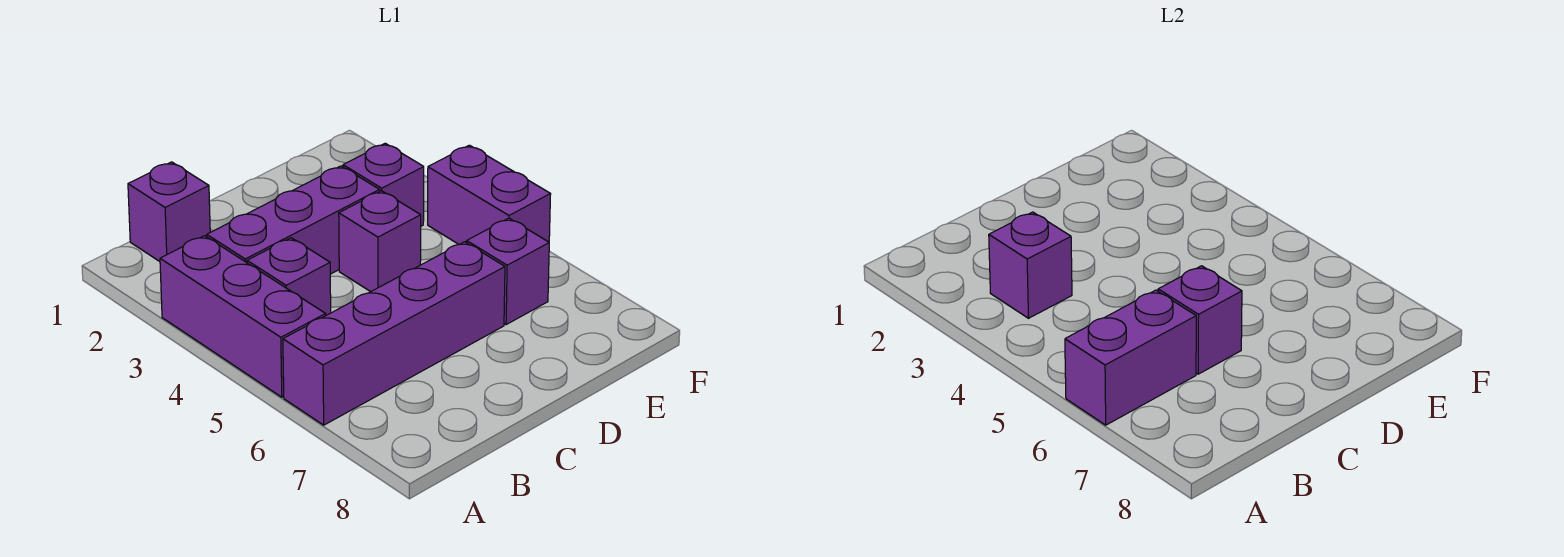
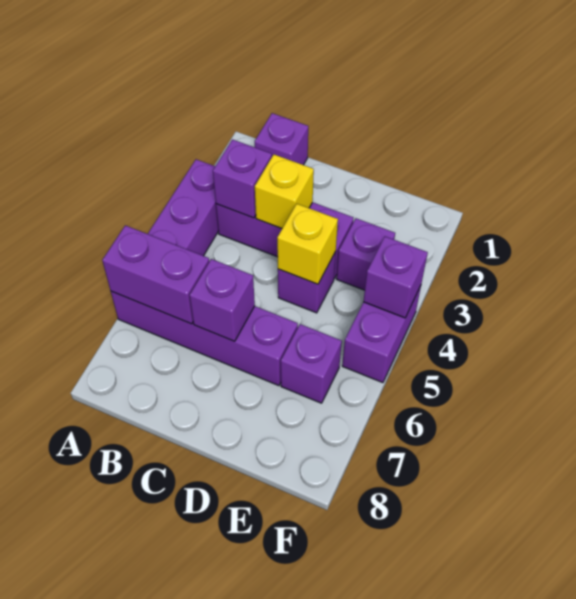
purple brick B4 level 1 -> purple brick F4 level 2
none -> yellow brick C3 level 2
none -> yellow brick D4 level 2

